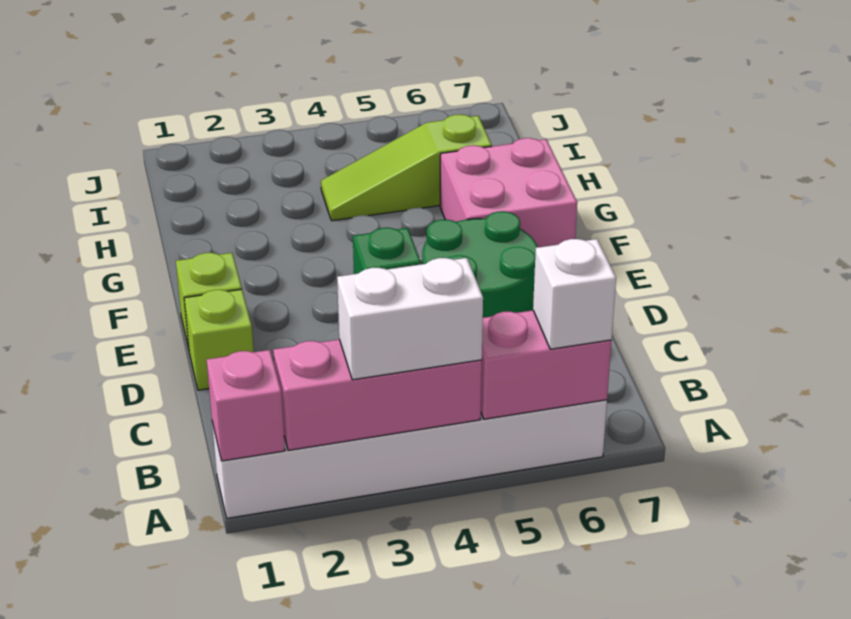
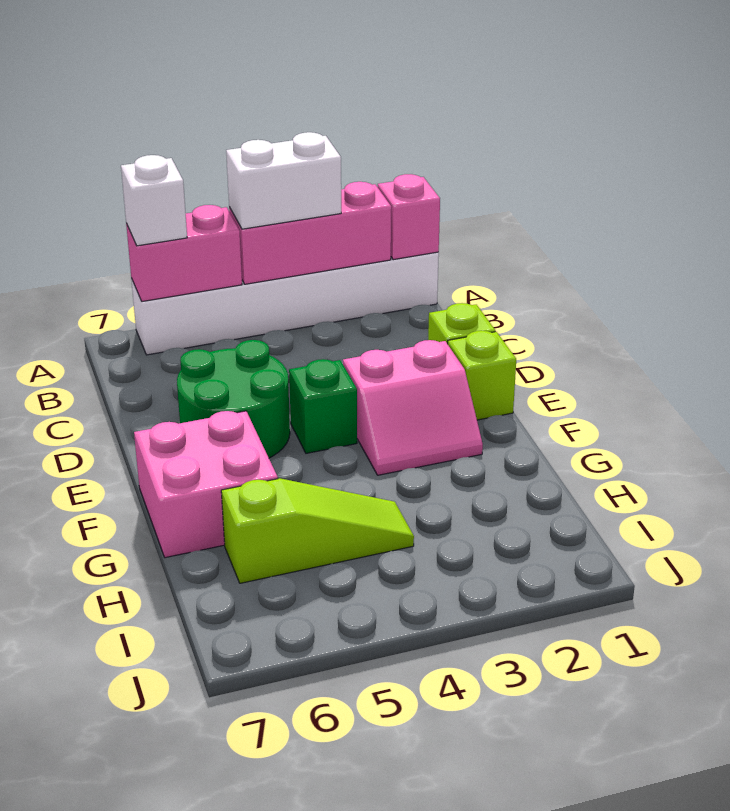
none -> pink slope E2:F3 level 1 top E

